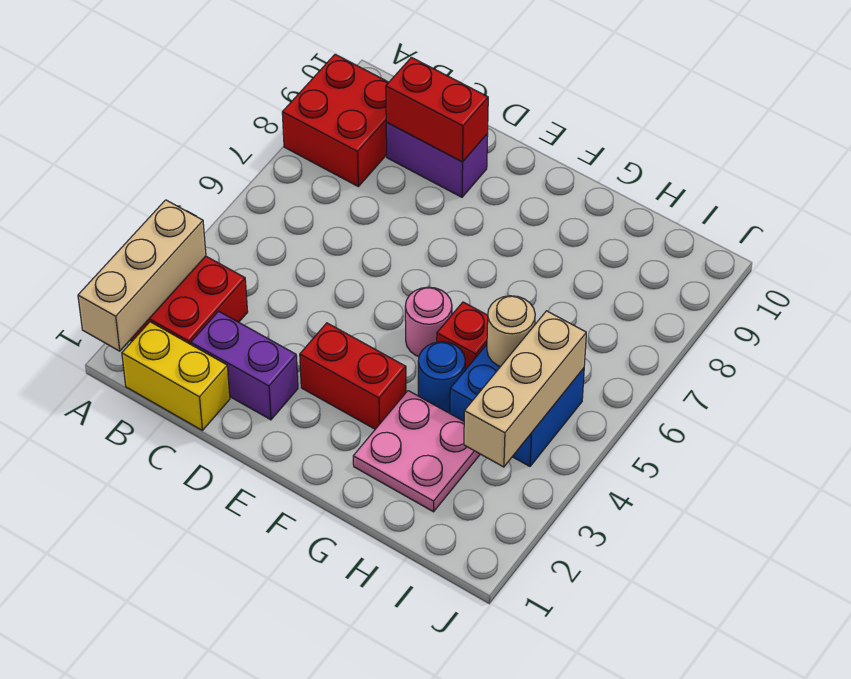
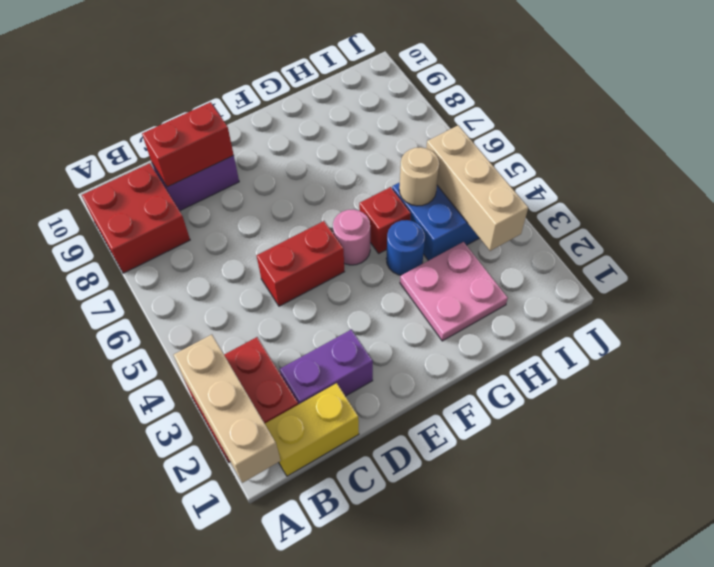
red brick E3:F3 level 1 -> red brick D5:E5 level 1

